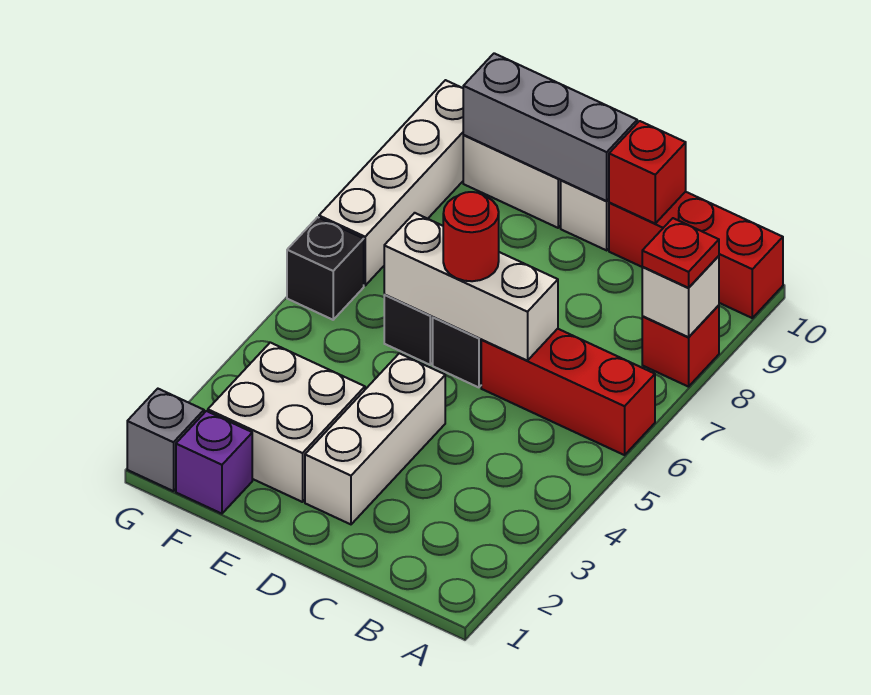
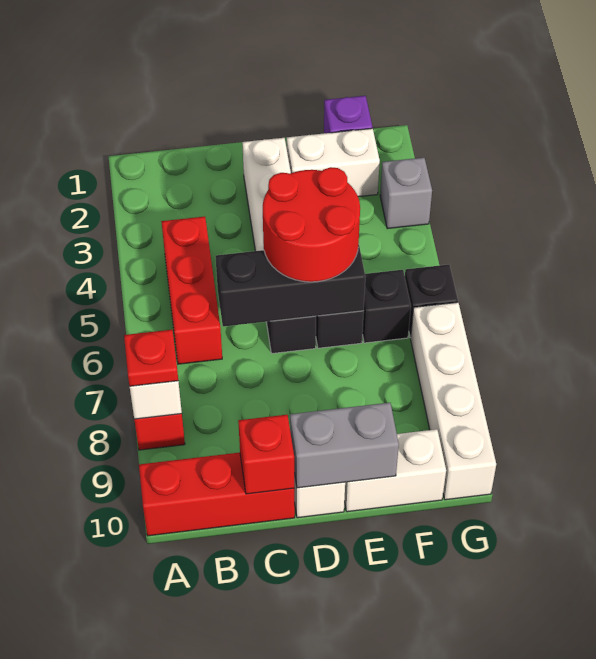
red brick A6:C6 level 1 -> red brick B4:B6 level 1
white brick C6:E6 level 2 -> black brick C6:E6 level 2
red round brick D6 level 3 -> red round brick D5:E6 level 3
grey brick D10:F10 level 2 -> grey brick D10:E10 level 2
white brick E2:F3 level 1 -> white brick E2:F2 level 1
none -> black brick F6 level 1
grey brick G1 level 1 -> grey brick G3 level 1

